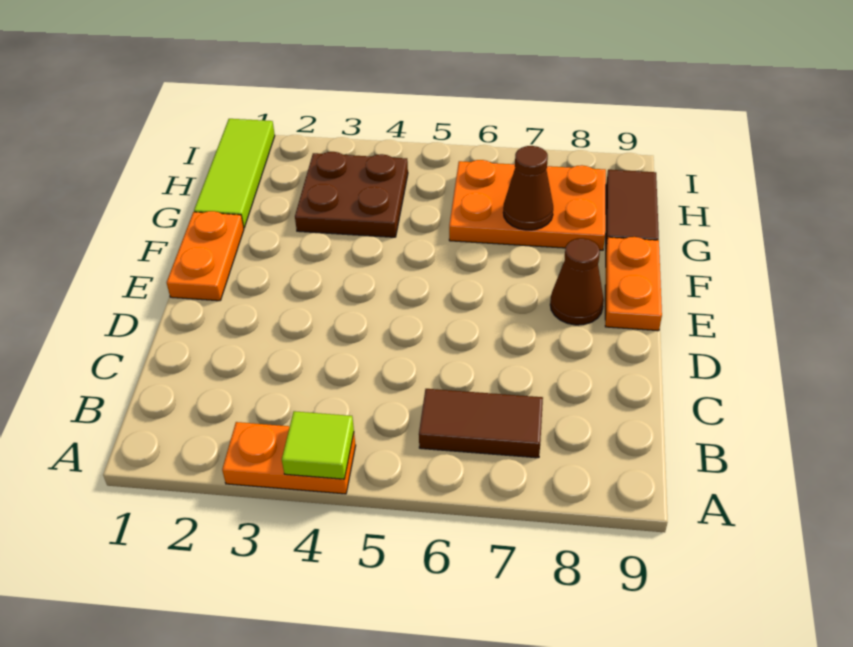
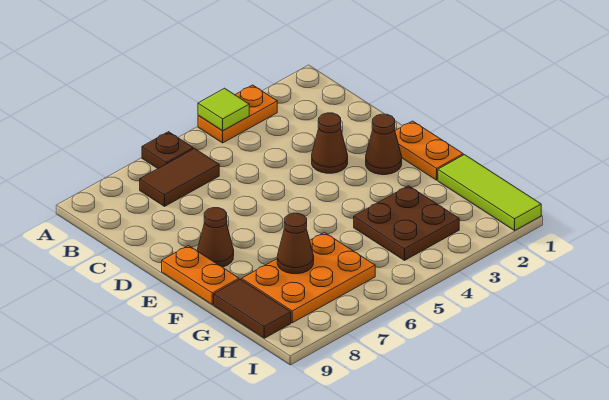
none -> brown plate A6 level 1
none -> brown cone D3 level 1
none -> brown cone E2 level 1

